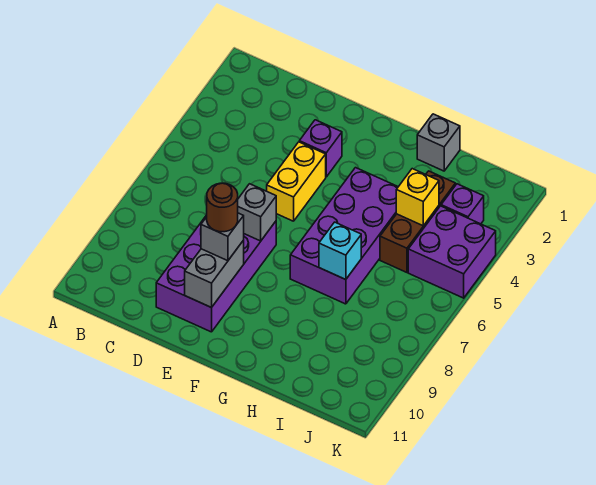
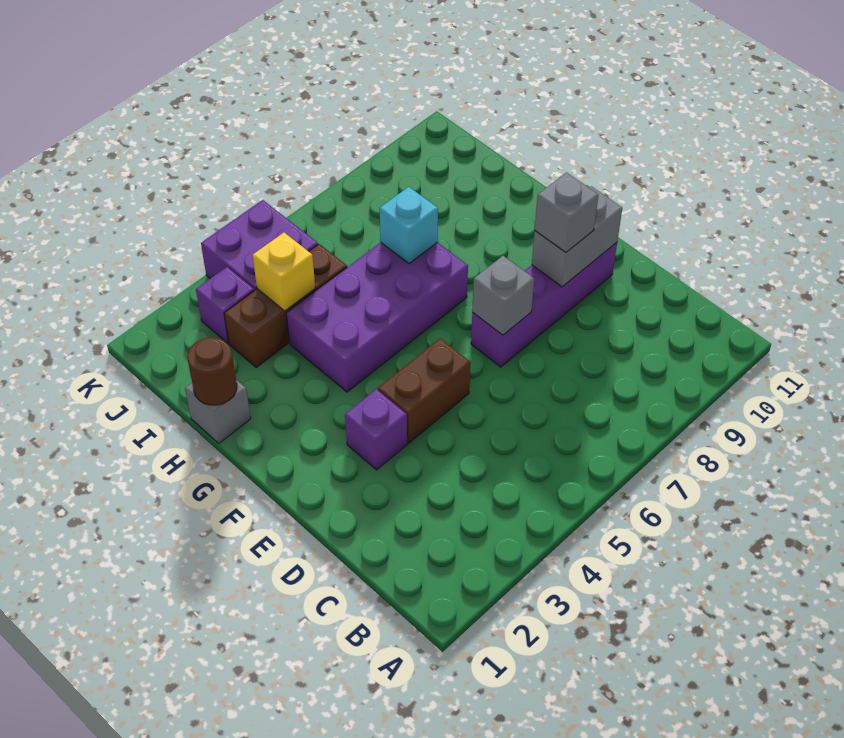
purple brick D7:E10 level 1 -> purple brick E7:E10 level 1
yellow brick E4:E5 level 1 -> brown brick E4:E5 level 1
brown round brick E9 level 4 -> brown round brick H1 level 2

